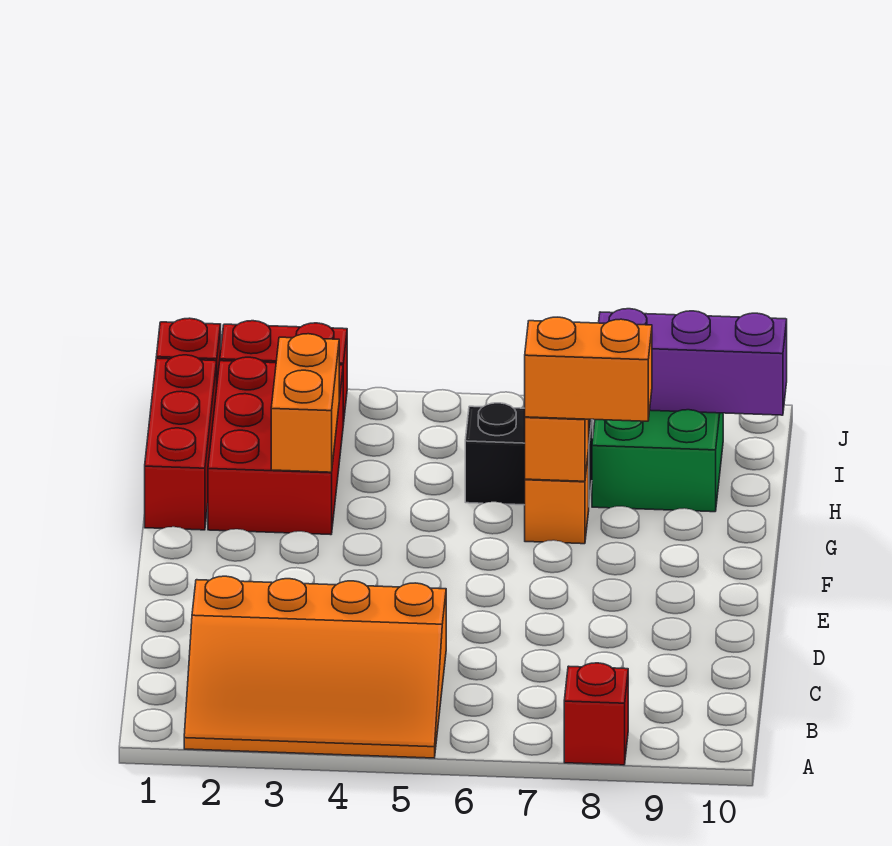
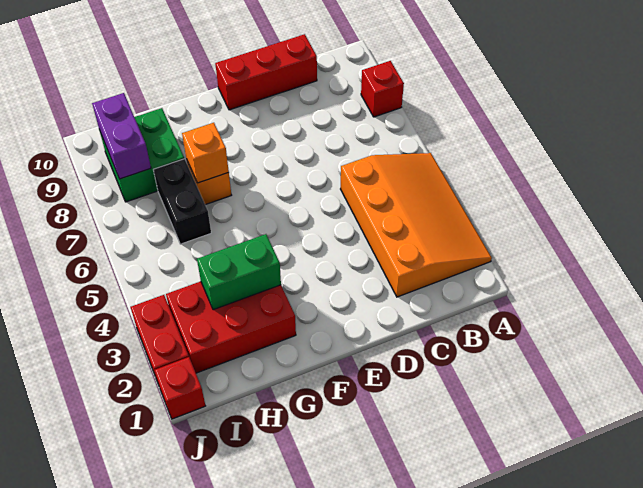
red brick G1:I1 level 1 -> red brick C10:E10 level 1
orange brick G3:H3 level 2 -> green brick G3:H3 level 2
orange brick G7:G8 level 3 -> none
purple brick I8:I10 level 2 -> purple brick I8:I9 level 2

